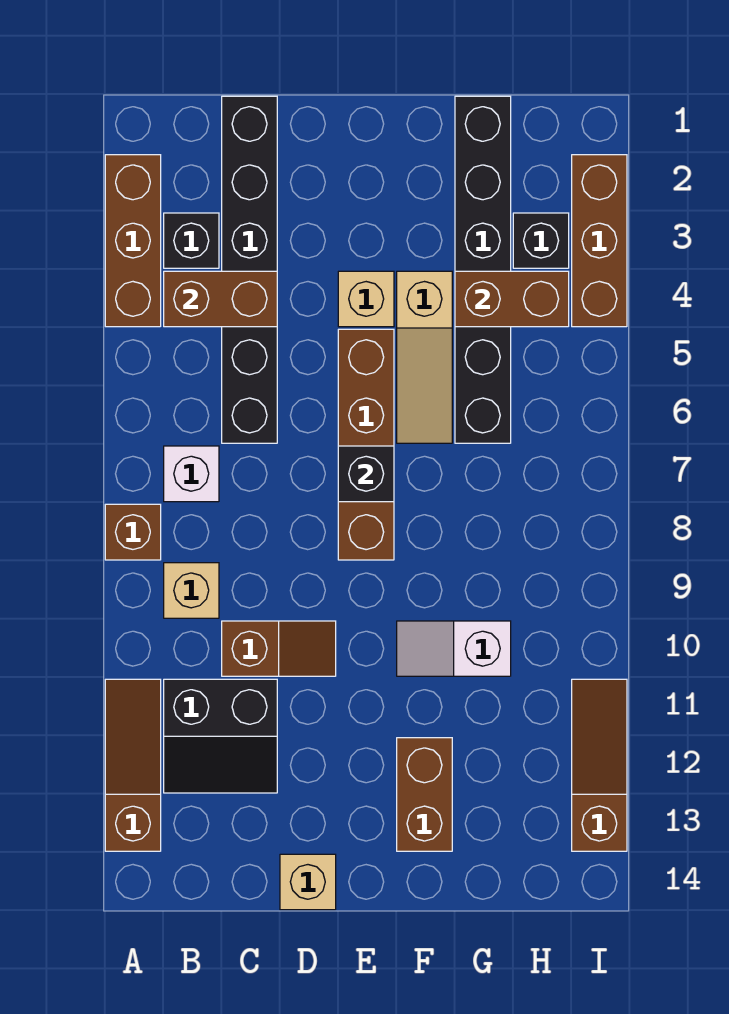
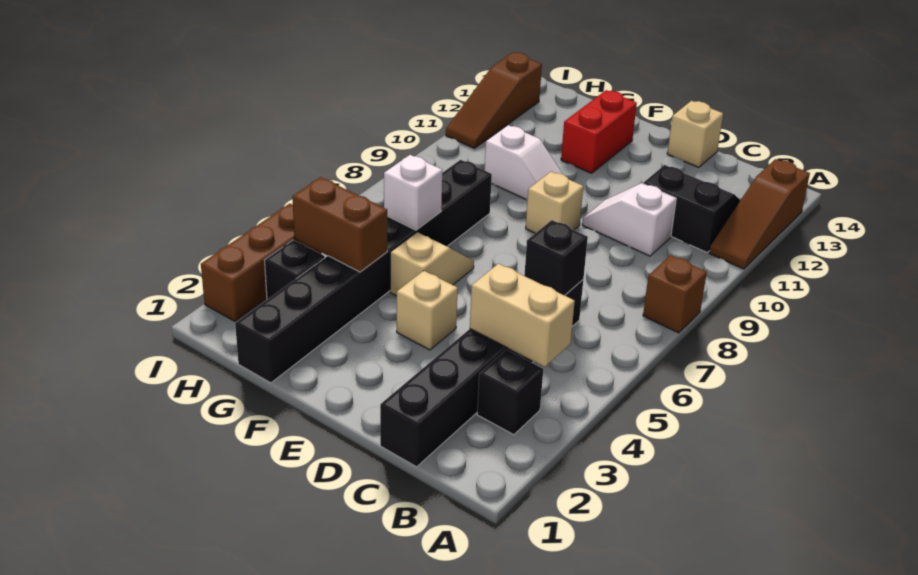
brown brick A2:A4 level 1 -> none
brown brick B4:C4 level 2 -> tan brick B4:C4 level 2
white brick B7 level 1 -> white brick G6 level 2
tan brick B9 level 1 -> tan brick E9 level 1
brown slope C10:D10 level 1 top C -> white slope C10:D10 level 1 top C
brown brick E5:E8 level 1 -> none
black brick E7 level 2 -> black brick C6 level 2
tan slope F4:F6 level 1 top 4 -> tan slope F5:F6 level 1 top 5
brown brick F12:F13 level 1 -> red brick F12:F13 level 1
black brick G1:G6 level 1 -> black brick G1:G8 level 1

